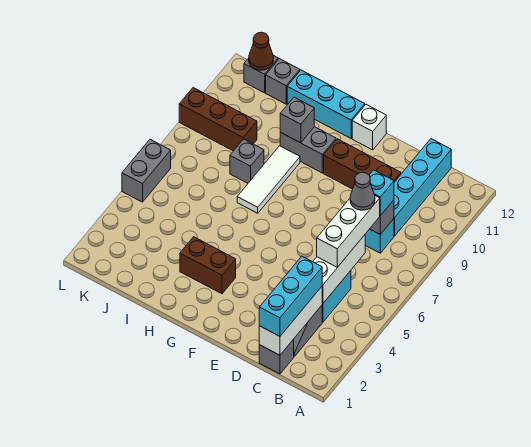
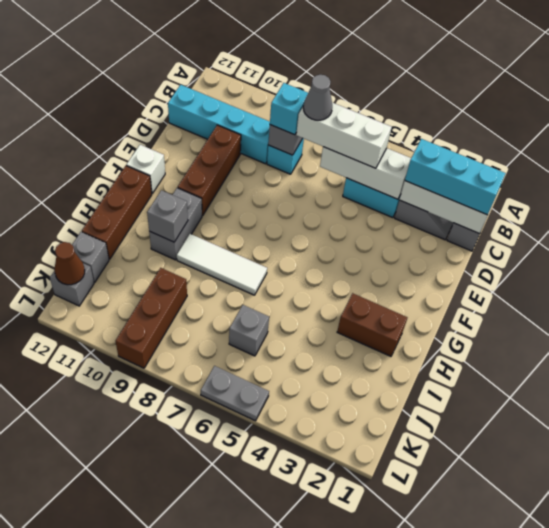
brown brick G3:H3 level 1 -> brown brick H2:H3 level 1
cyan brick G12:I12 level 1 -> brown brick G12:I12 level 1
grey brick I8 level 1 -> grey brick J6 level 1
grey brick L5:L6 level 1 -> grey plate L5:L6 level 1

